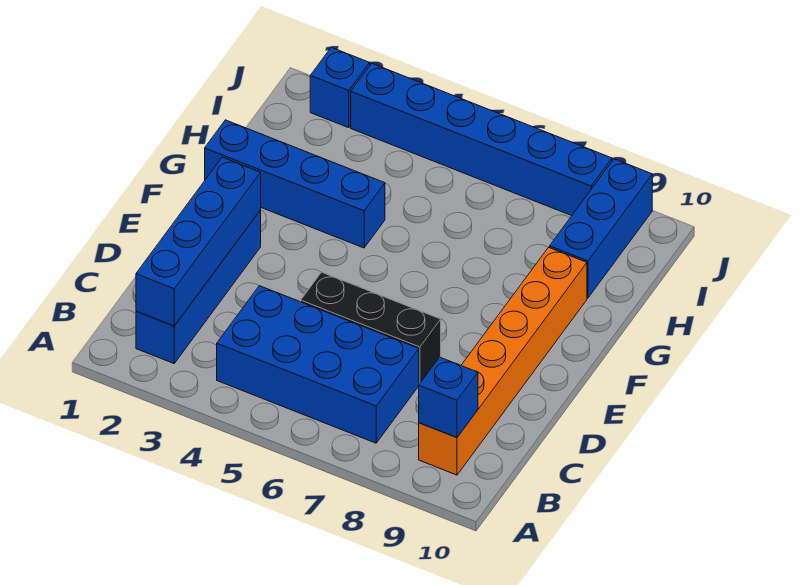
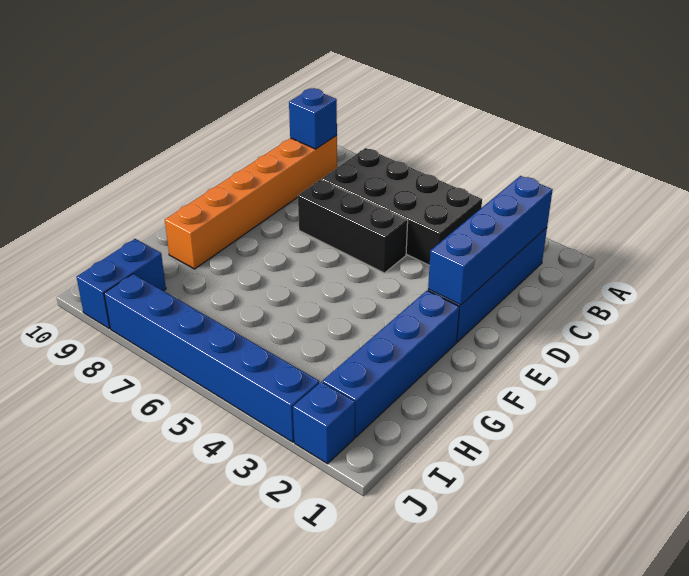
blue brick B4:C7 level 1 -> black brick B4:C7 level 1
blue brick G1:G4 level 1 -> blue brick F2:I2 level 1
blue brick H9:J9 level 1 -> blue brick I9:J9 level 1

